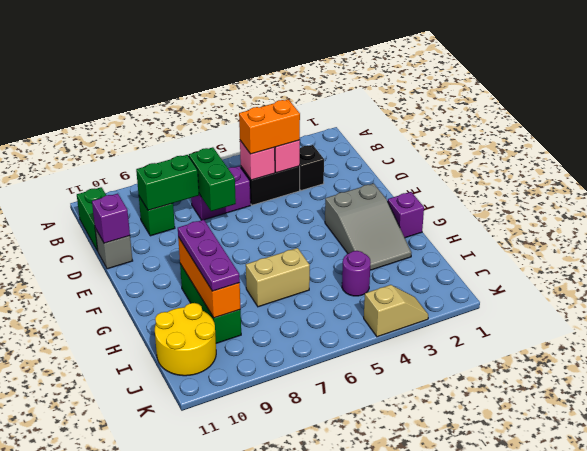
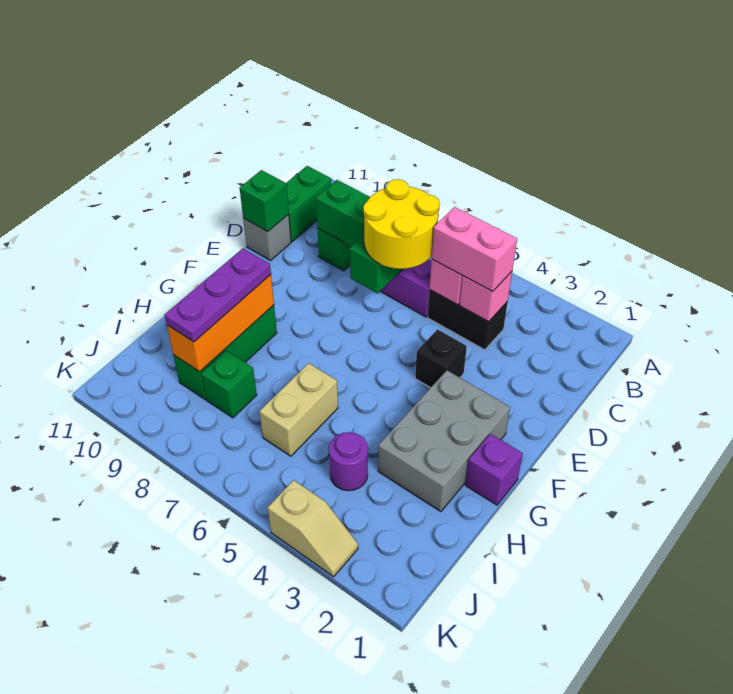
black brick C3 level 1 -> black brick E4 level 1
orange brick C4:C5 level 3 -> pink brick C4:C5 level 3
purple brick D11 level 2 -> green brick D11 level 2
grey slope F2:H3 level 1 top F -> grey brick F2:H3 level 1
tan brick H6:H7 level 1 -> tan brick H6:I6 level 1
none -> green brick I8 level 1
yellow round brick I10:J11 level 1 -> yellow round brick C6:D7 level 3

